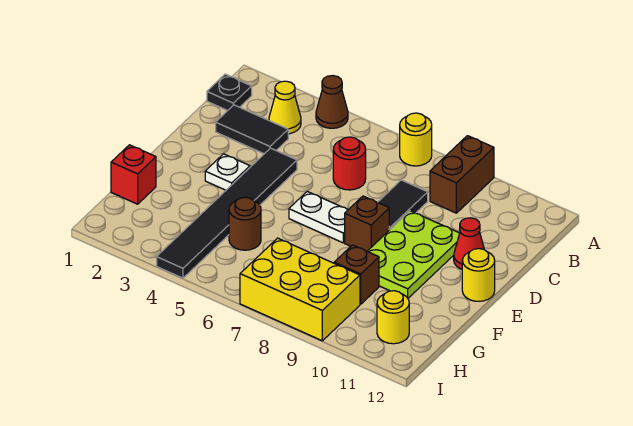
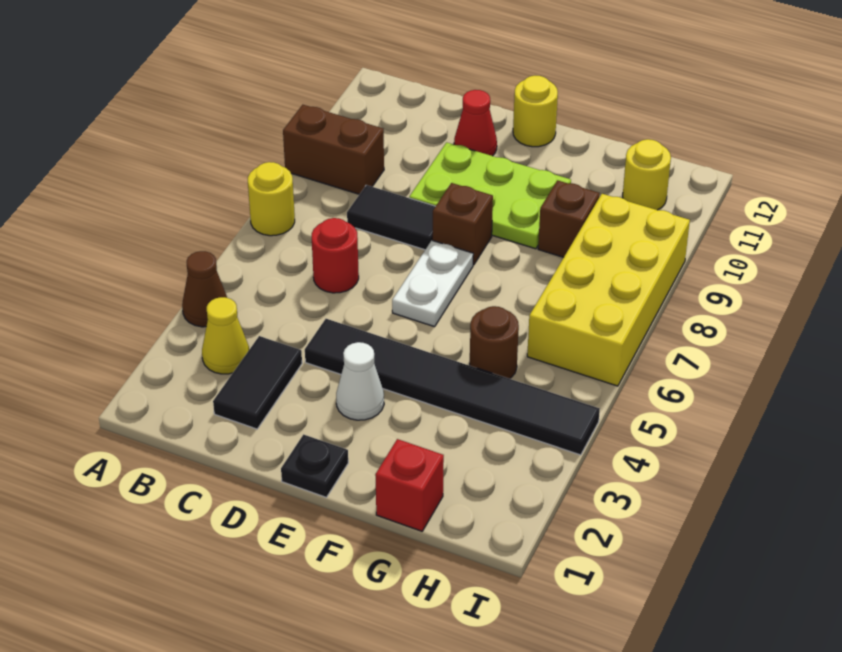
black plate B1 level 1 -> black plate E1 level 1
white plate E3 level 1 -> white cone E3 level 1
yellow brick H7:I9 level 1 -> yellow brick H6:I9 level 1

